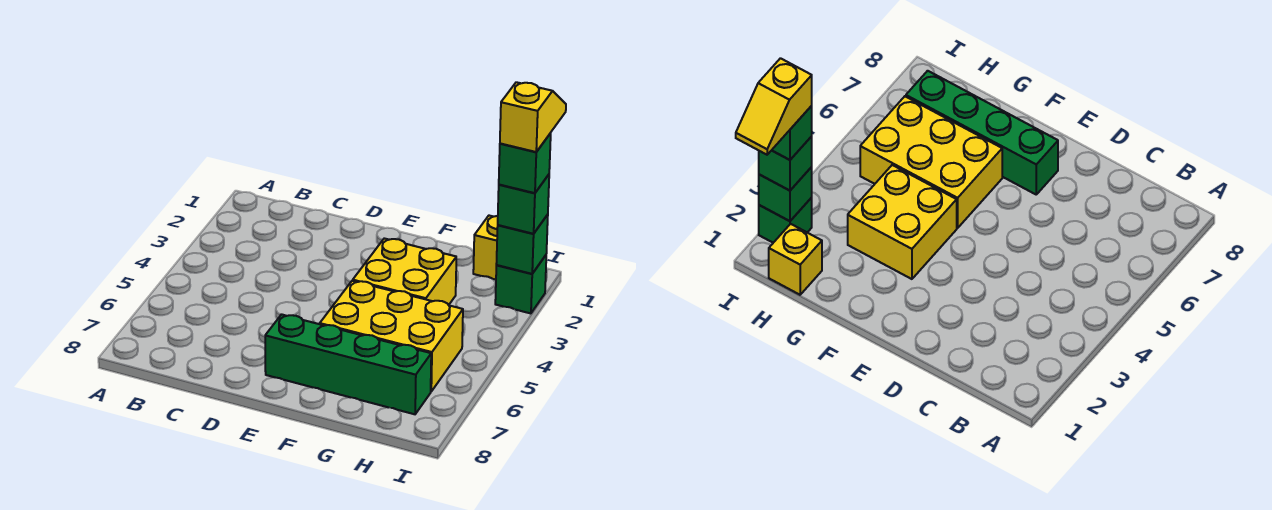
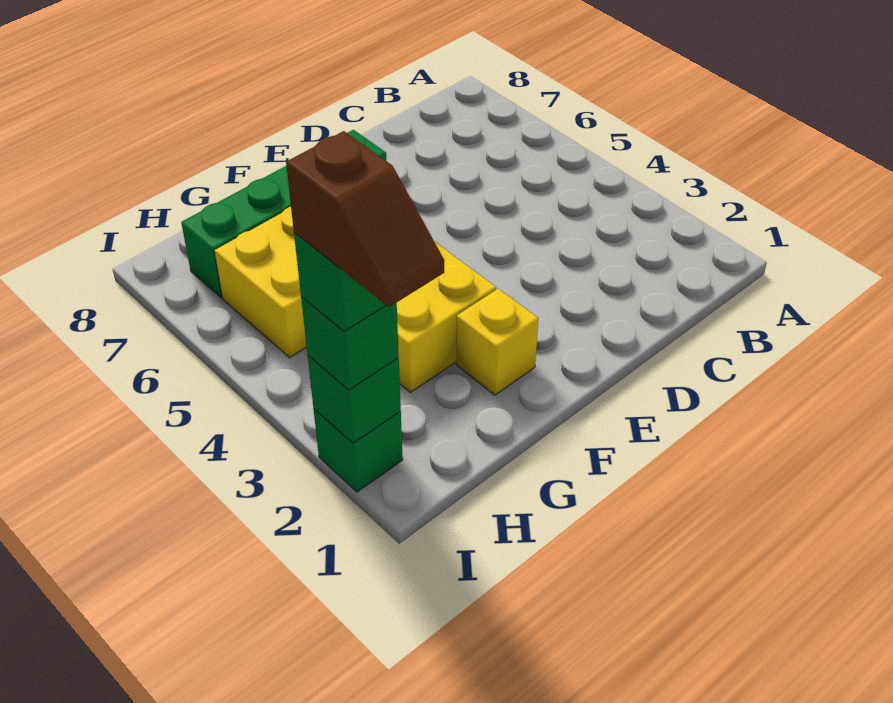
yellow brick H1 level 1 -> yellow brick F2 level 1
yellow slope I1:I2 level 5 top 2 -> brown slope I1:I2 level 5 top 2

